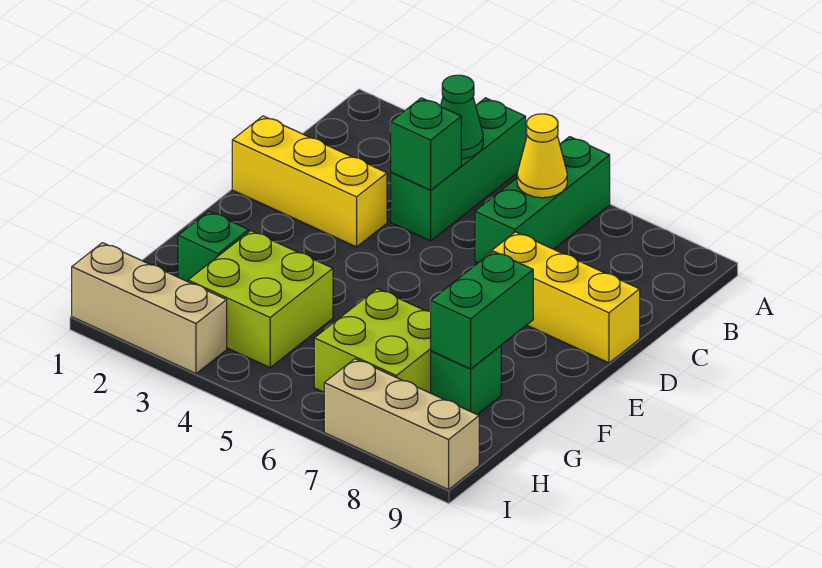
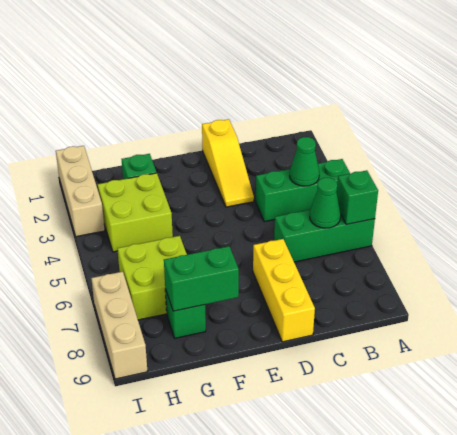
yellow cone B6 level 2 -> green cone B6 level 2
green brick C4 level 2 -> green brick A6 level 2
yellow brick D1:D3 level 1 -> yellow slope D1:D3 level 1 top 1

